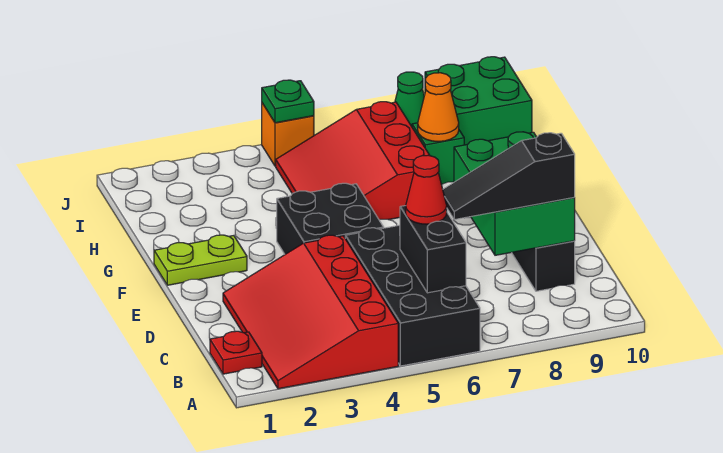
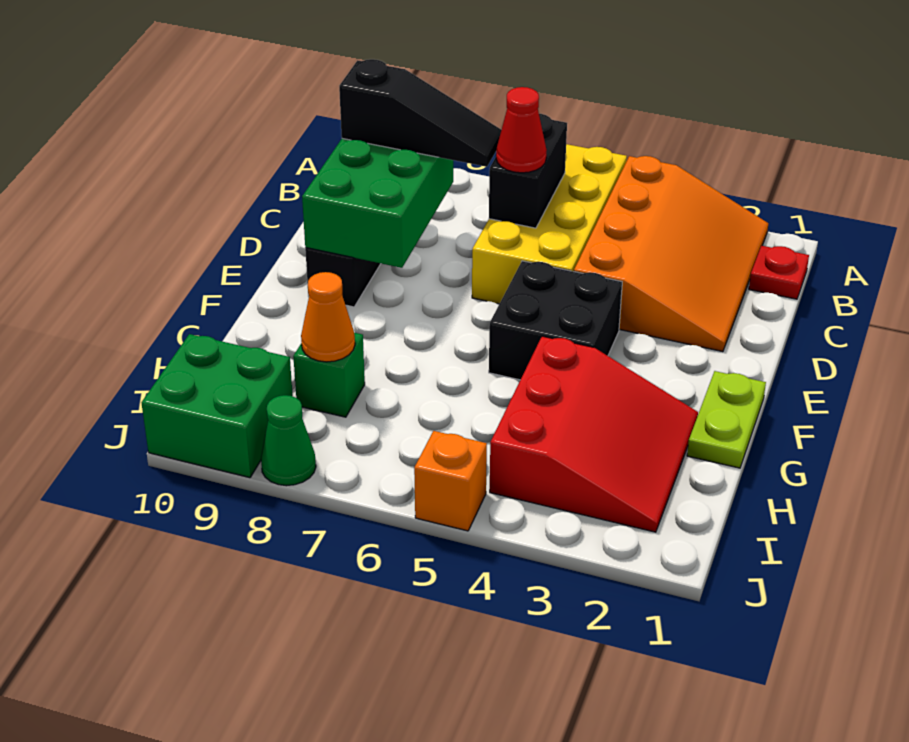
red slope A2:D4 level 1 top 4 -> orange slope A2:D4 level 1 top 4
black brick A5:D6 level 1 -> yellow brick A5:D6 level 1
lime plate F1:F2 level 1 -> lime plate F1:G1 level 1
red slope G5:I7 level 1 top 7 -> red slope G2:I4 level 1 top 4
green plate J5 level 2 -> none

